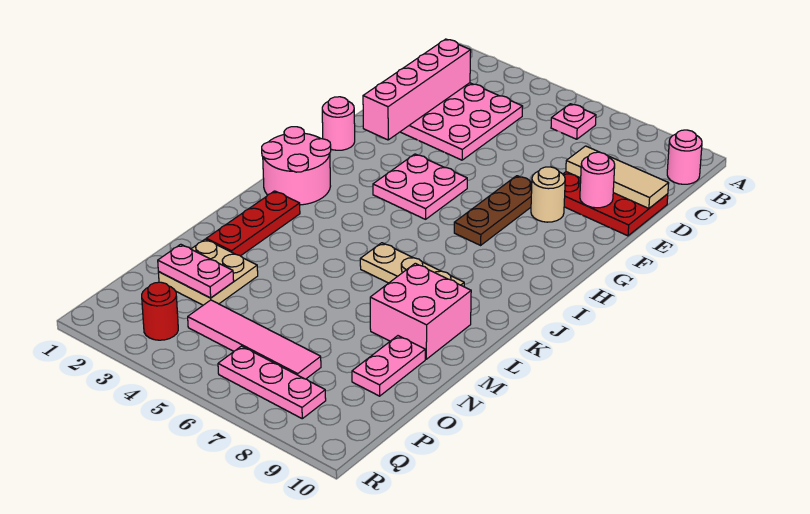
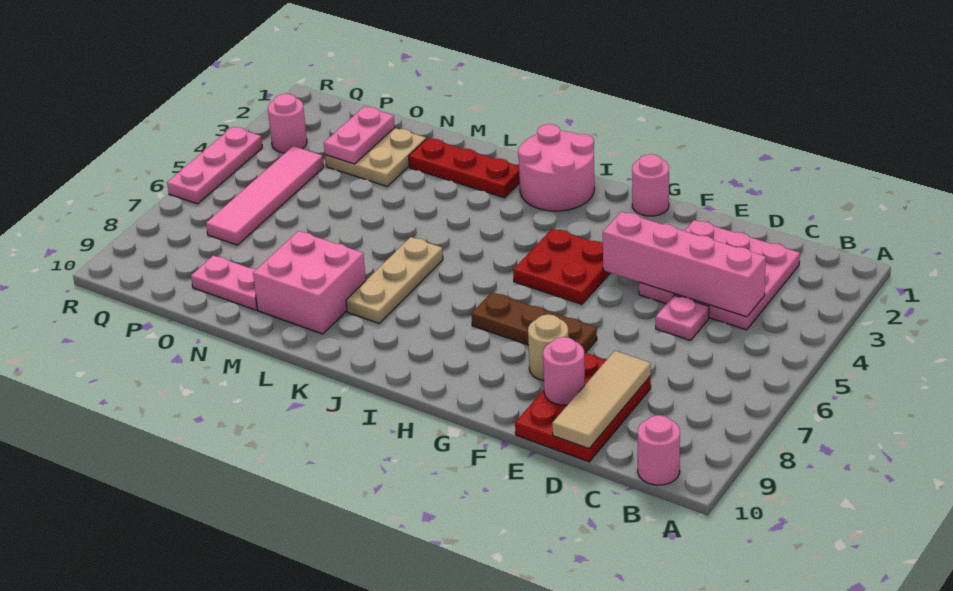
pink plate B6 level 1 -> pink plate D5 level 1
pink brick C2:F2 level 2 -> pink brick C4:F4 level 2
pink plate G4:H5 level 1 -> red plate G4:H5 level 1
red round brick Q3 level 1 -> pink round brick Q3 level 1
pink plate Q6:Q8 level 1 -> pink plate R4:R6 level 1

